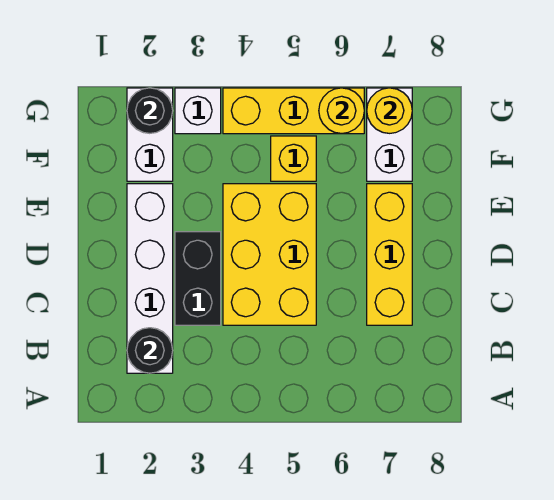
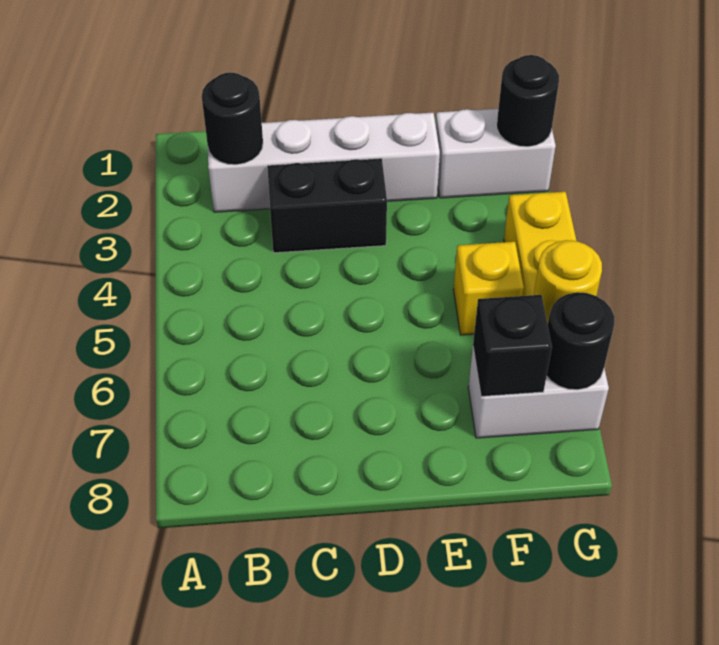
yellow brick C4:E5 level 1 -> none
yellow brick C7:E7 level 1 -> none
none -> black brick F7 level 2
white brick G3 level 1 -> none
yellow round brick G7 level 2 -> black round brick G7 level 2

